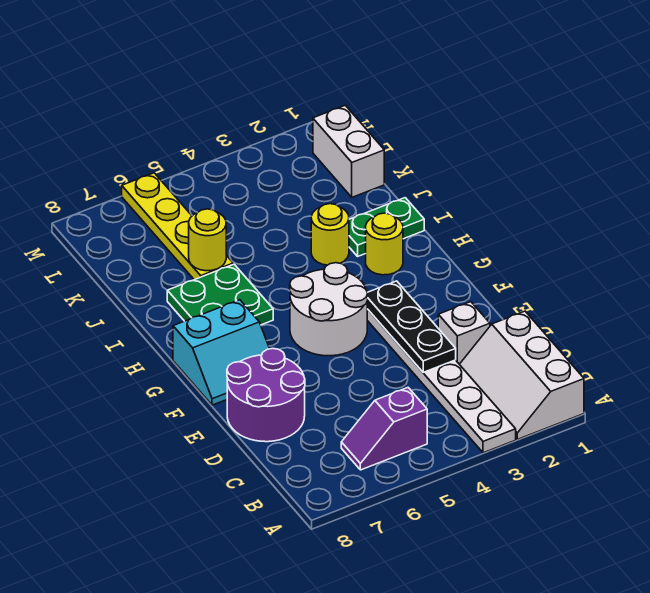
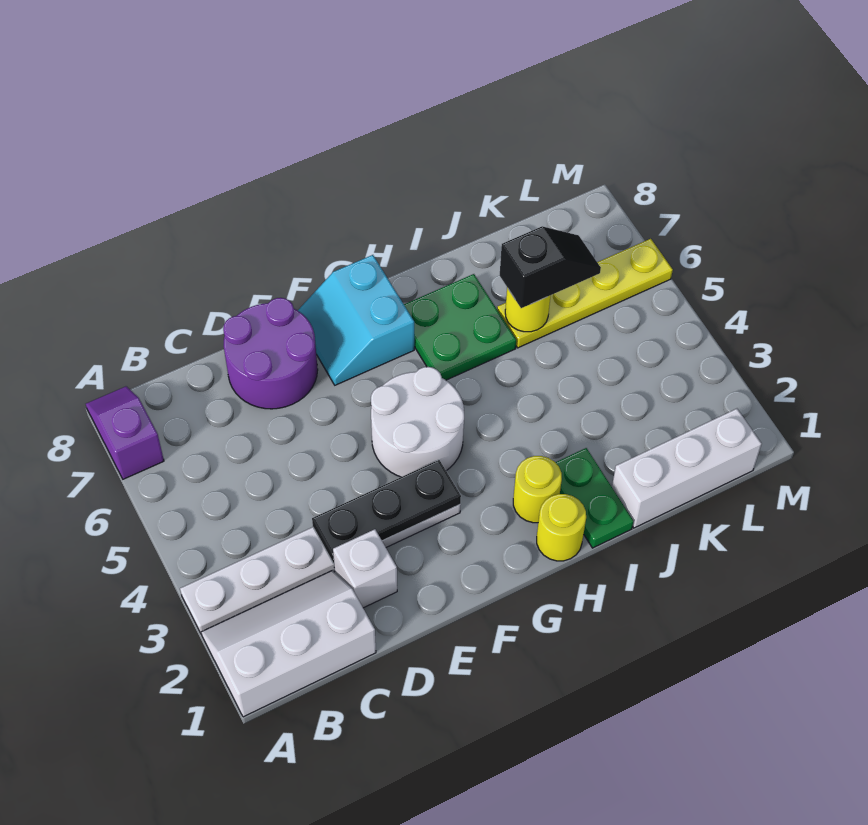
purple slope B5:B6 level 1 top 5 -> purple slope A7:A8 level 1 top 7
yellow round brick I3 level 1 -> yellow round brick H1 level 1
none -> black slope J6:K6 level 3 top J
white brick K1:L1 level 1 -> white brick J1:L1 level 1

